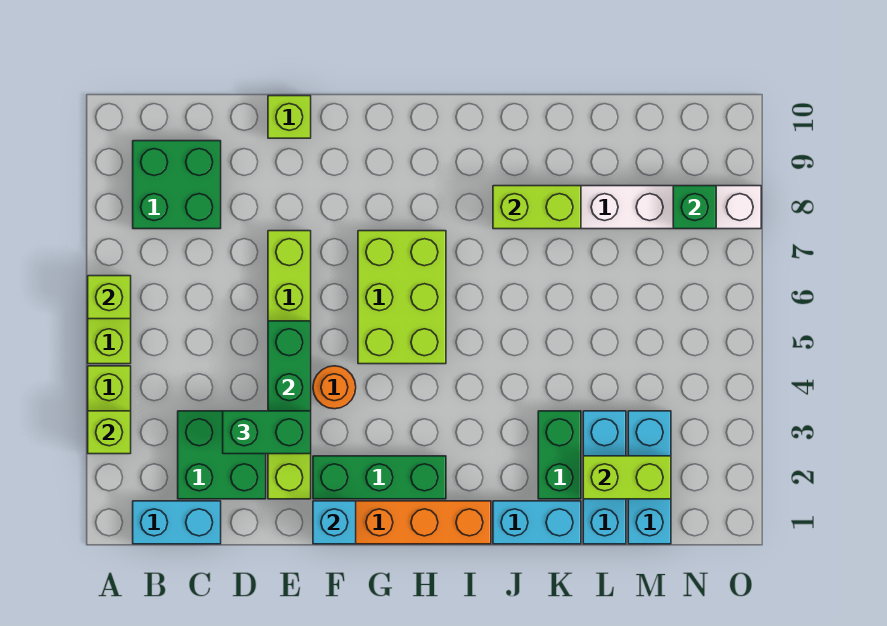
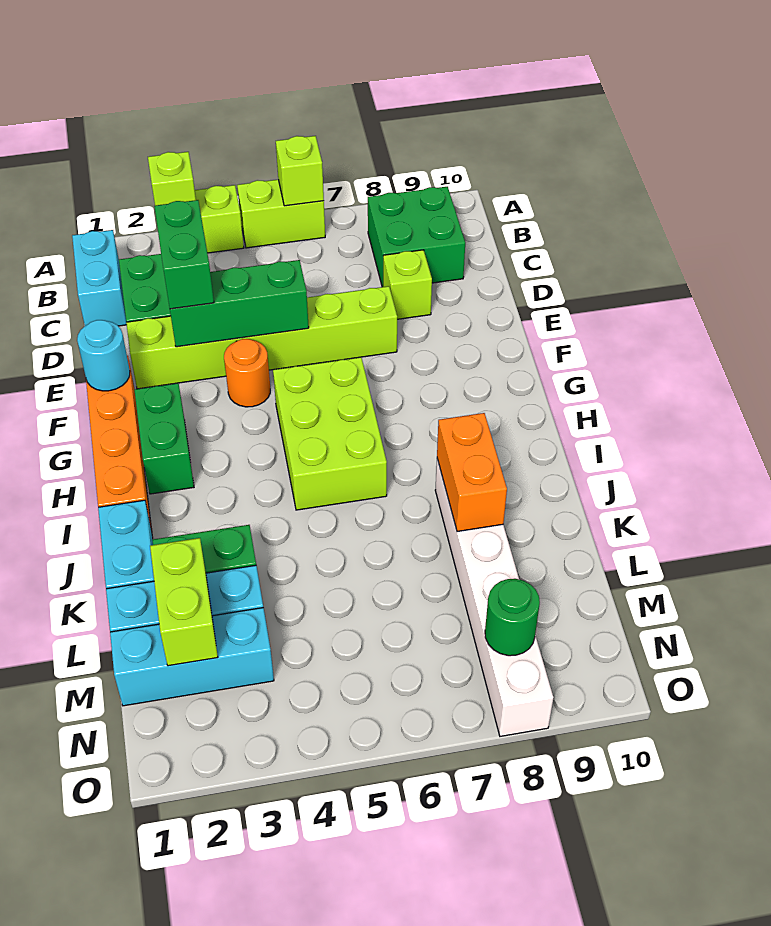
lime brick E10 level 1 -> lime brick D8 level 1
cyan brick F1 level 2 -> cyan round brick F1 level 2
green brick F2:H2 level 1 -> green brick G2:H2 level 1
lime brick G5:H7 level 1 -> lime brick G5:I6 level 1
lime brick J8:K8 level 2 -> orange brick J8:K8 level 2
green brick N8 level 2 -> green round brick N8 level 2

